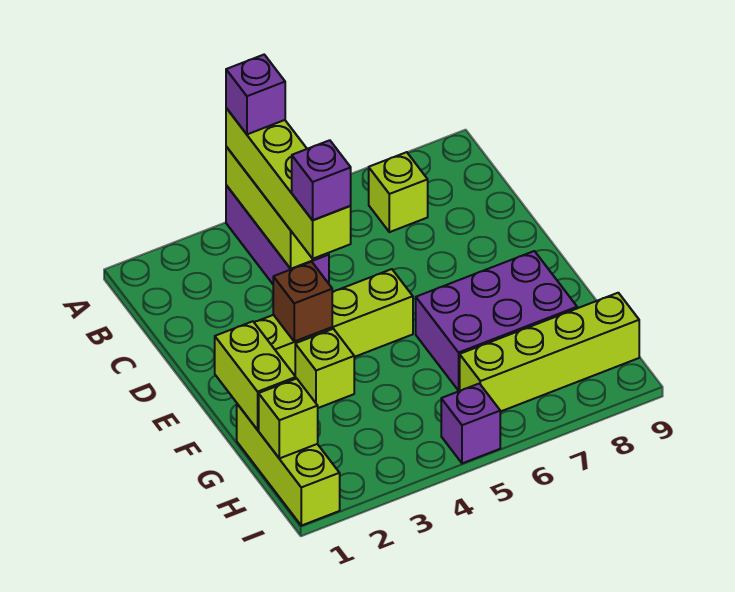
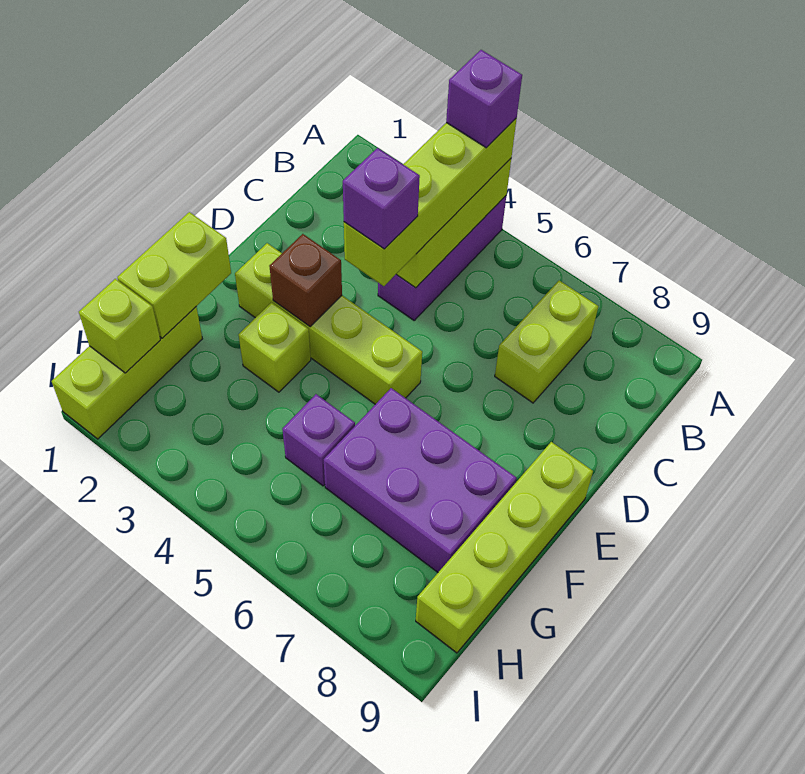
lime brick B7 level 1 -> lime brick B7:C7 level 1
lime brick H6:H9 level 1 -> lime brick E9:H9 level 1
purple brick I5 level 1 -> purple brick G5 level 1

